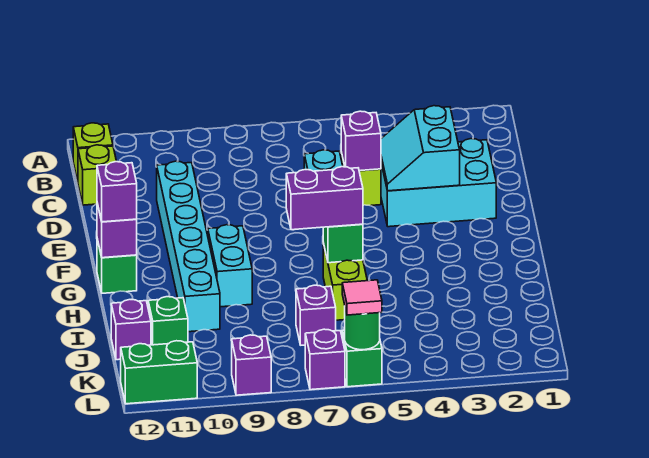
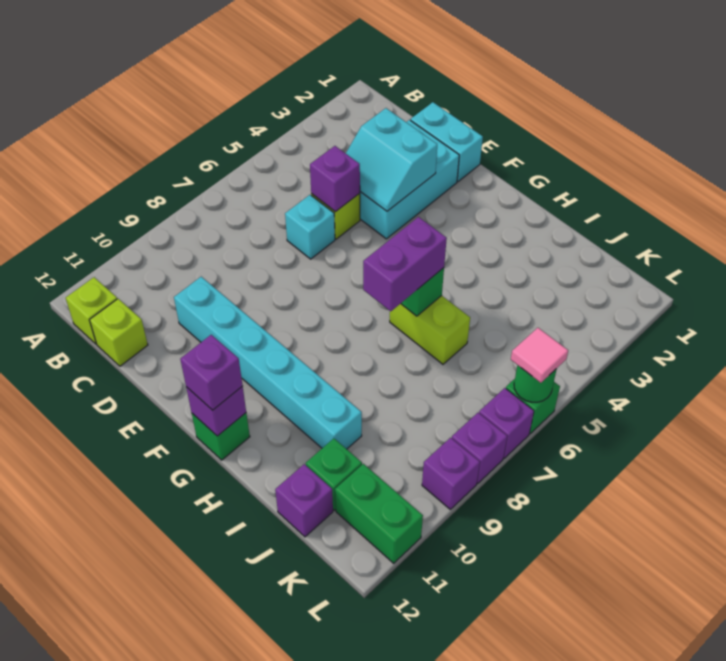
cyan brick G9:H9 level 1 -> cyan brick D1:E1 level 1
purple brick J7 level 1 -> purple brick L8 level 1
green brick L11:L12 level 1 -> green brick K11:L11 level 1

